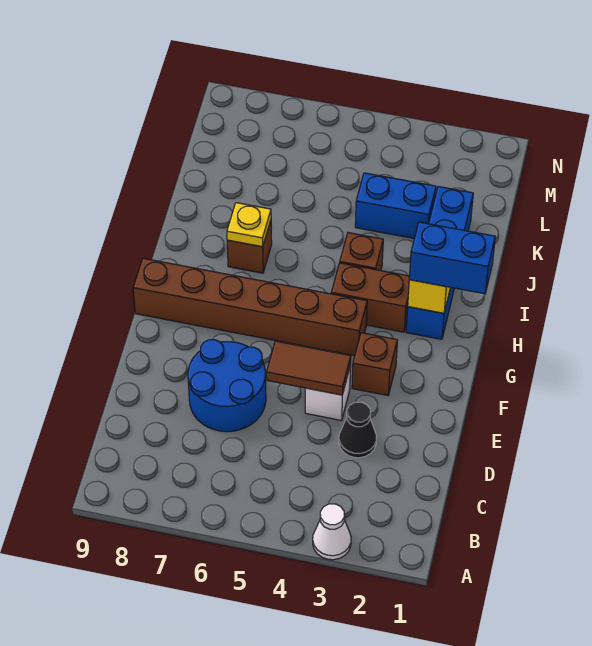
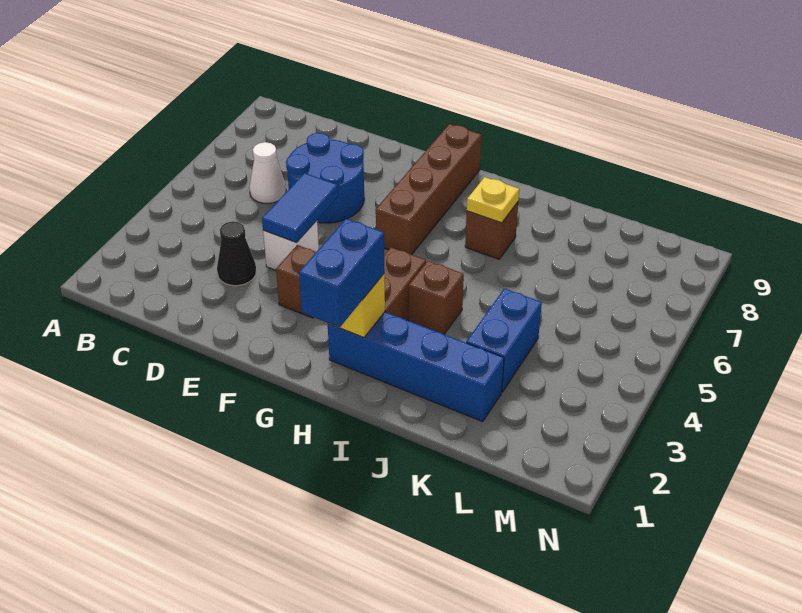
white cone A3 level 1 -> white cone C6 level 1
brown tile E4:E5 level 2 -> blue tile E4:E5 level 2
brown brick G4:G9 level 1 -> brown brick G6:G9 level 1

